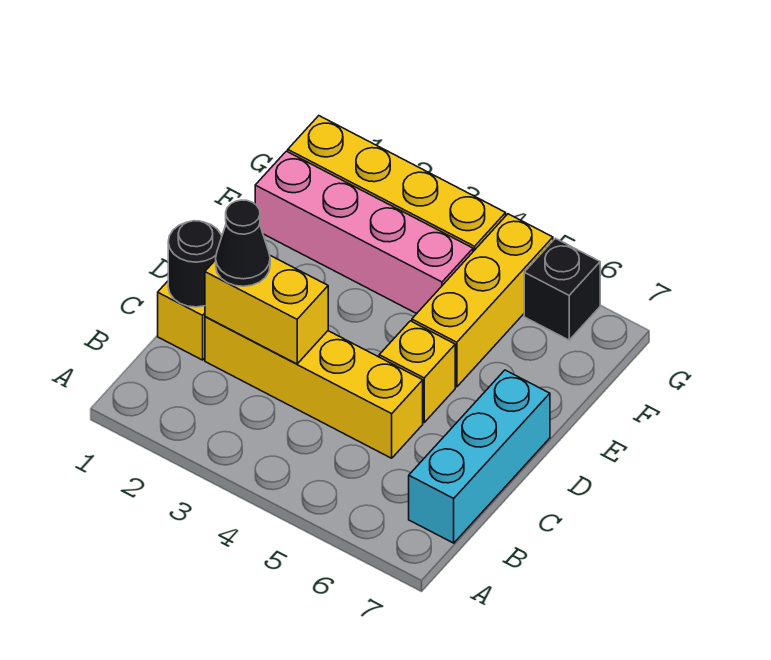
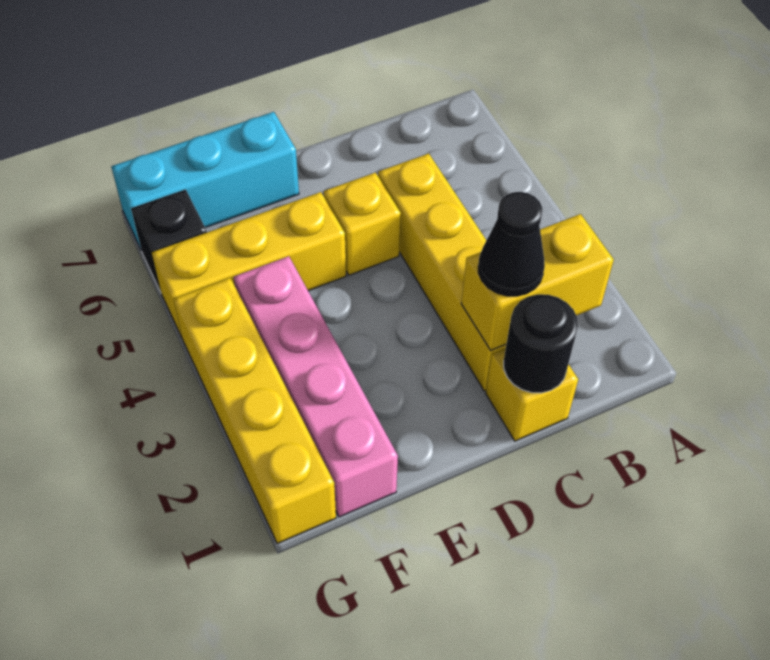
cyan brick B7:D7 level 1 -> cyan brick E7:G7 level 1
yellow brick C2:C3 level 2 -> yellow brick B2:C2 level 2

